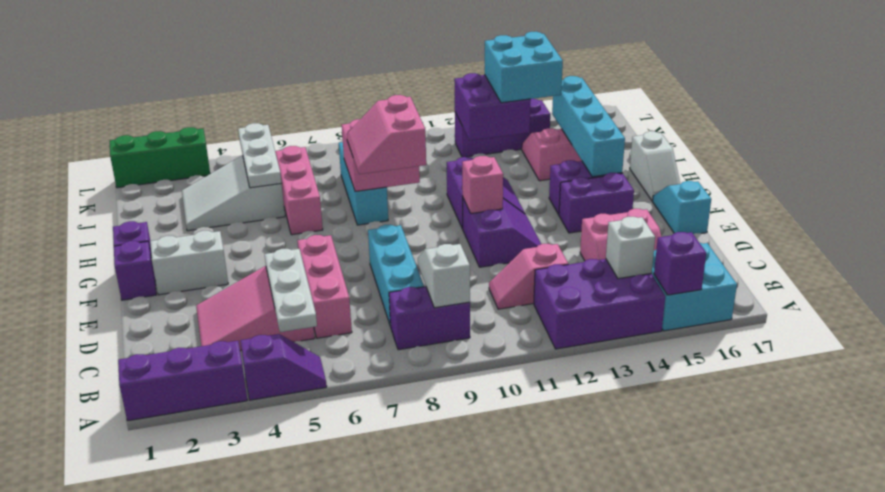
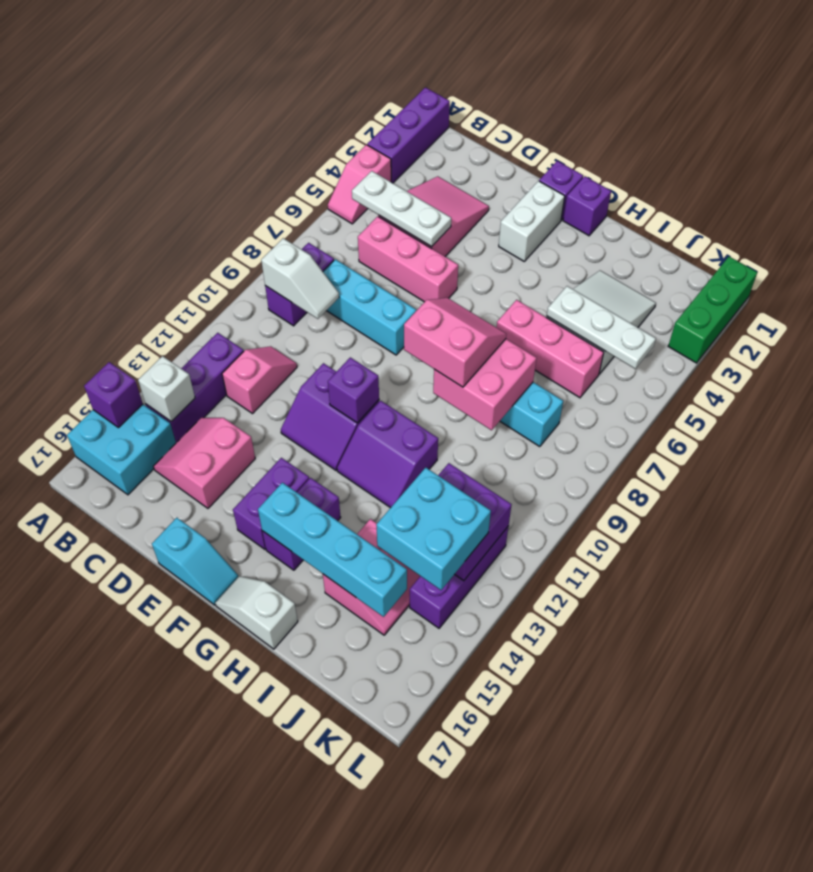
purple slope A4:A5 level 1 top 4 -> pink slope A4:A5 level 1 top 4
purple brick A12:B14 level 1 -> purple brick B12:B14 level 1
pink brick F11 level 2 -> purple brick F11 level 2

